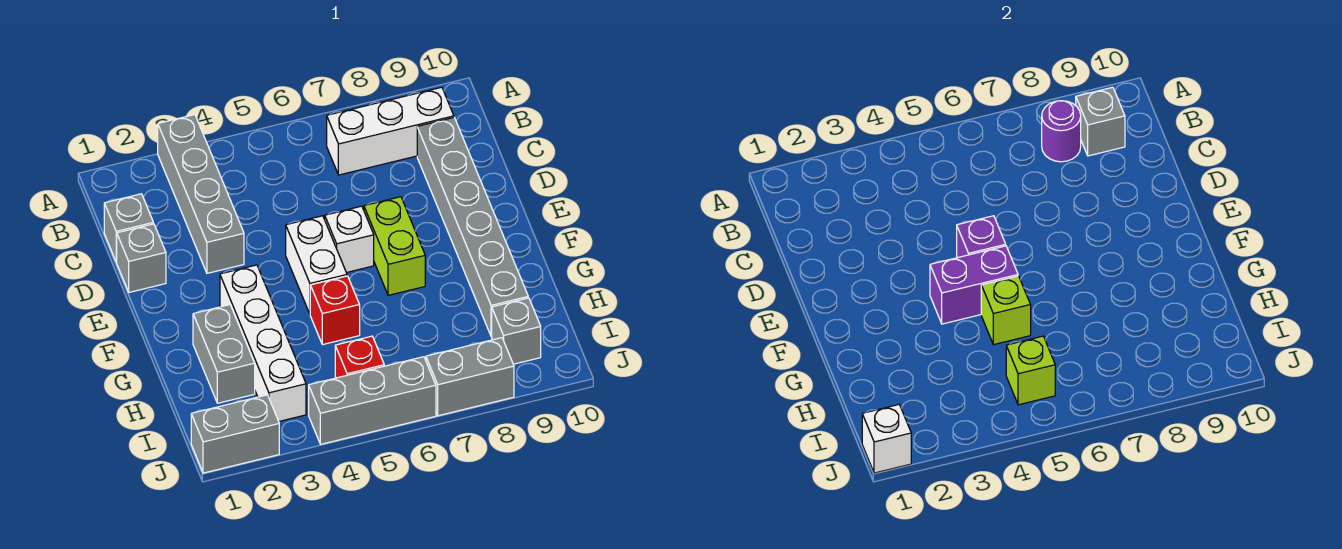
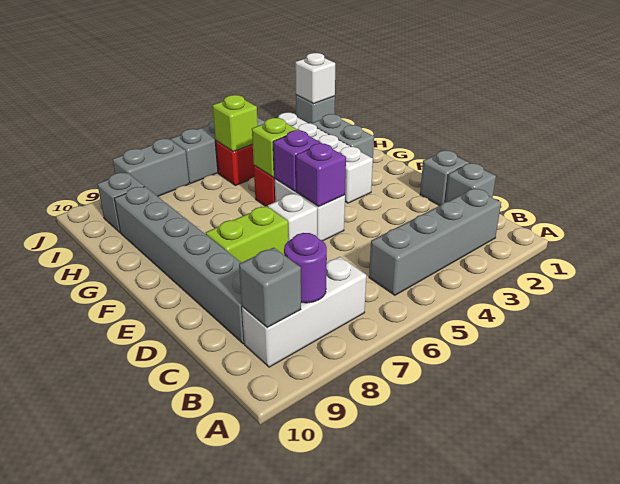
grey brick A3:D3 level 1 -> grey brick B2:B5 level 1
lime brick E7:F7 level 1 -> lime brick E7:E8 level 1
purple brick F4:F5 level 2 -> purple brick F5 level 2
grey brick J1:J2 level 1 -> grey brick J1 level 1

